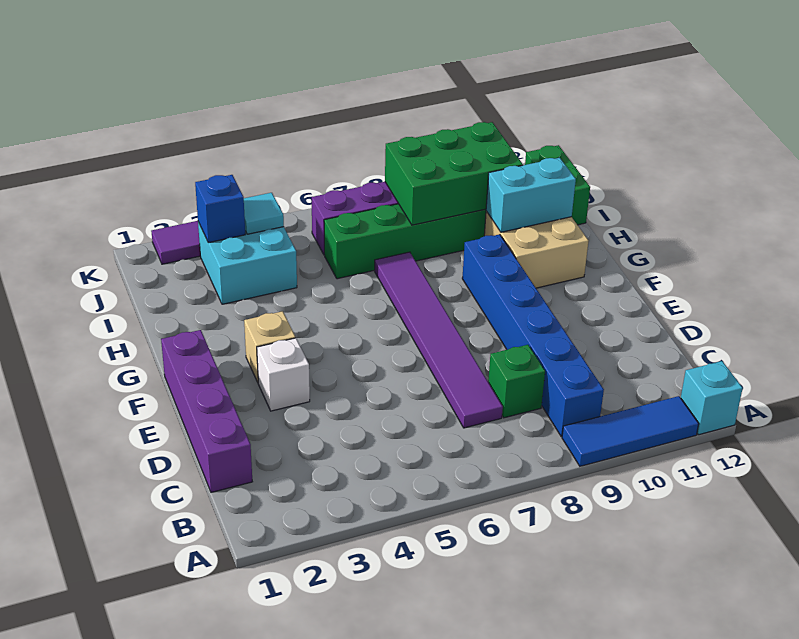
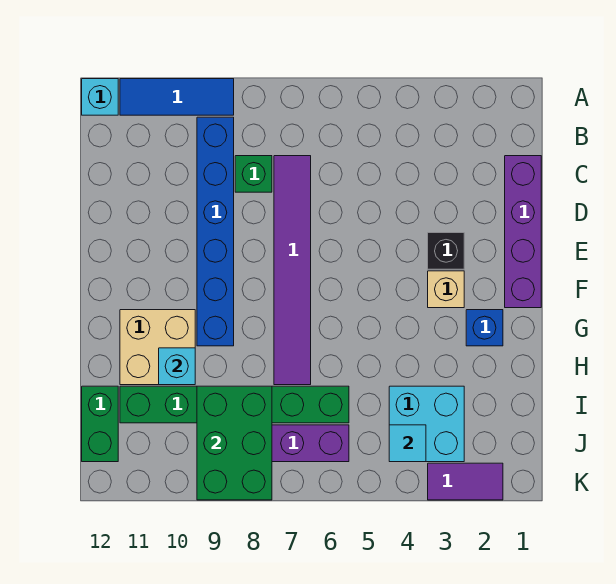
white brick E3 level 1 -> black brick E3 level 1
cyan brick H10:H11 level 2 -> cyan brick H10 level 2
green brick I8:J10 level 2 -> green brick I8:K9 level 2
blue brick J3 level 2 -> blue brick G2 level 1

